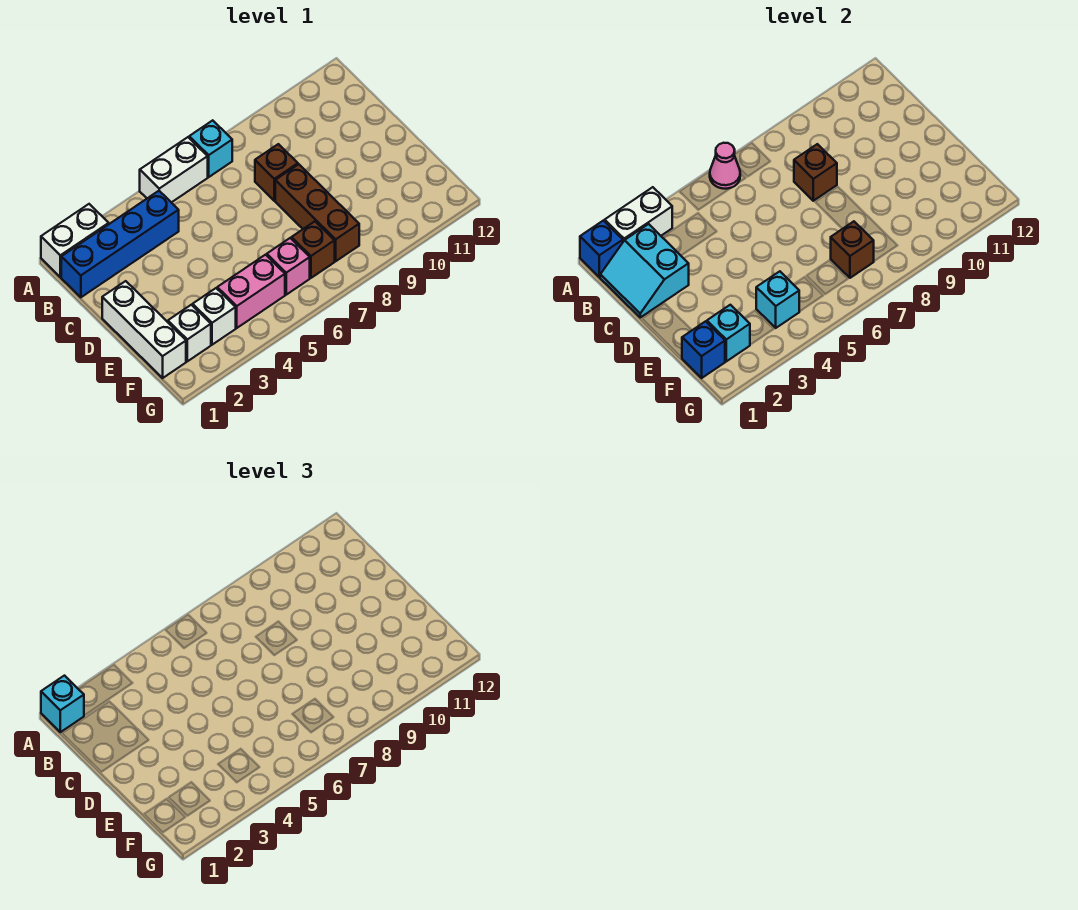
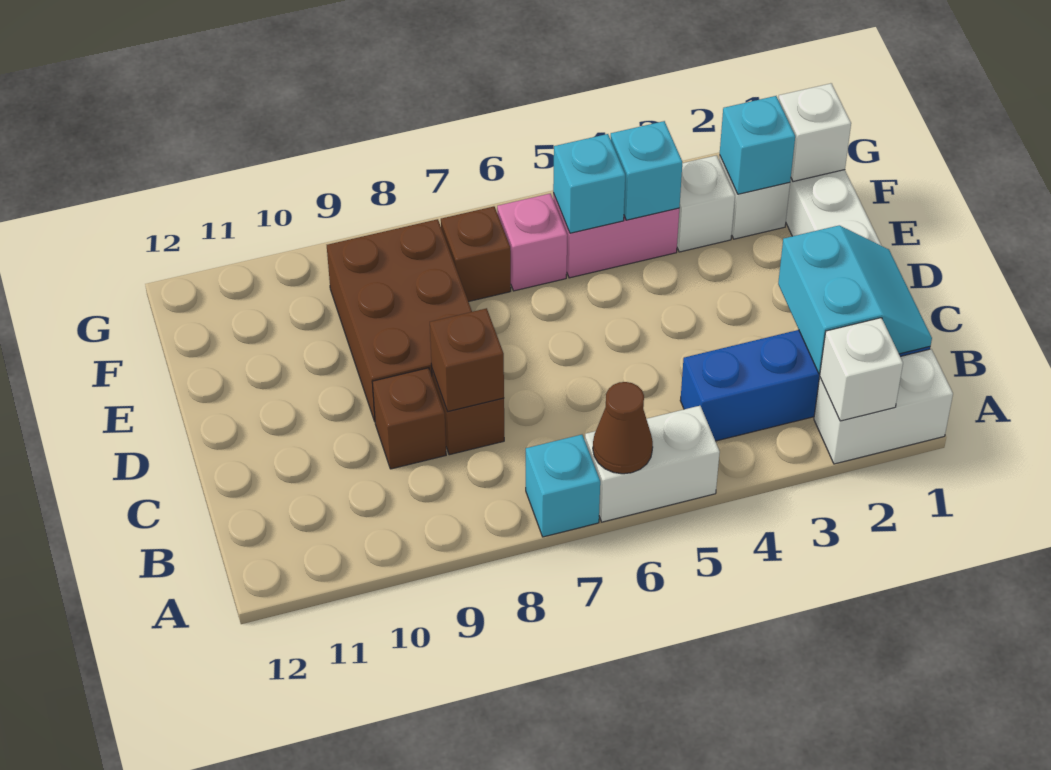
blue brick A1 level 2 -> none
cyan brick A1 level 3 -> cyan brick F5 level 2
white brick A2:A3 level 2 -> white brick A2 level 2
pink cone A6 level 2 -> brown cone A6 level 2
brown brick D8:F8 level 1 -> brown brick D8:F9 level 1
blue brick F1 level 2 -> white brick F1 level 2
brown brick F7 level 2 -> brown brick C9 level 1

